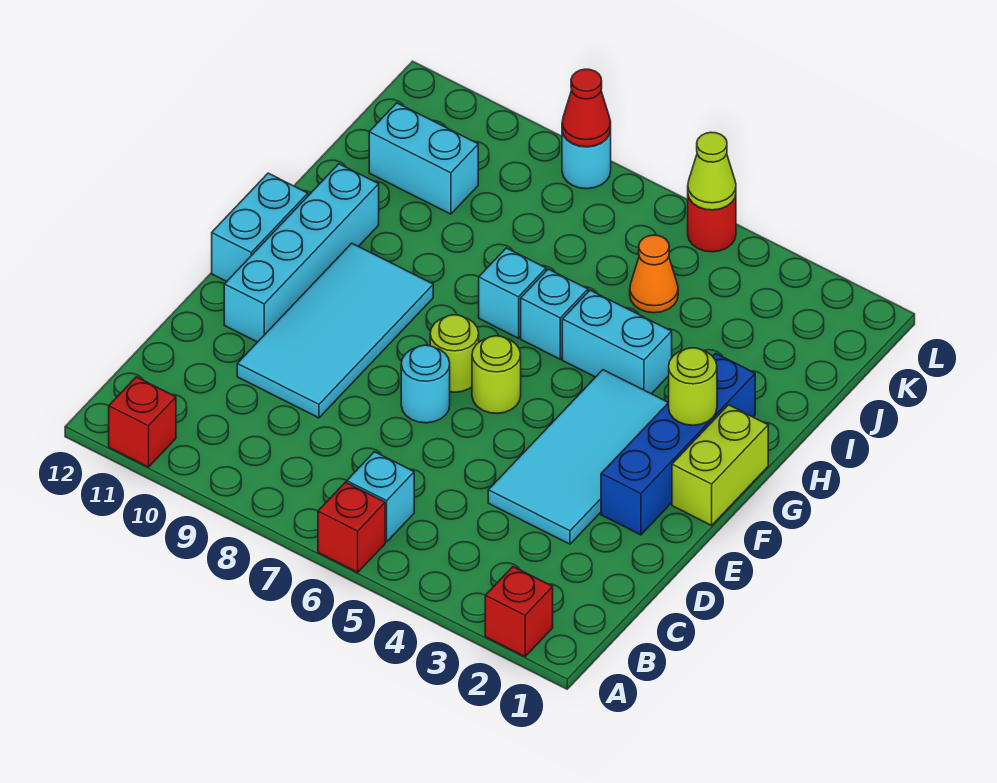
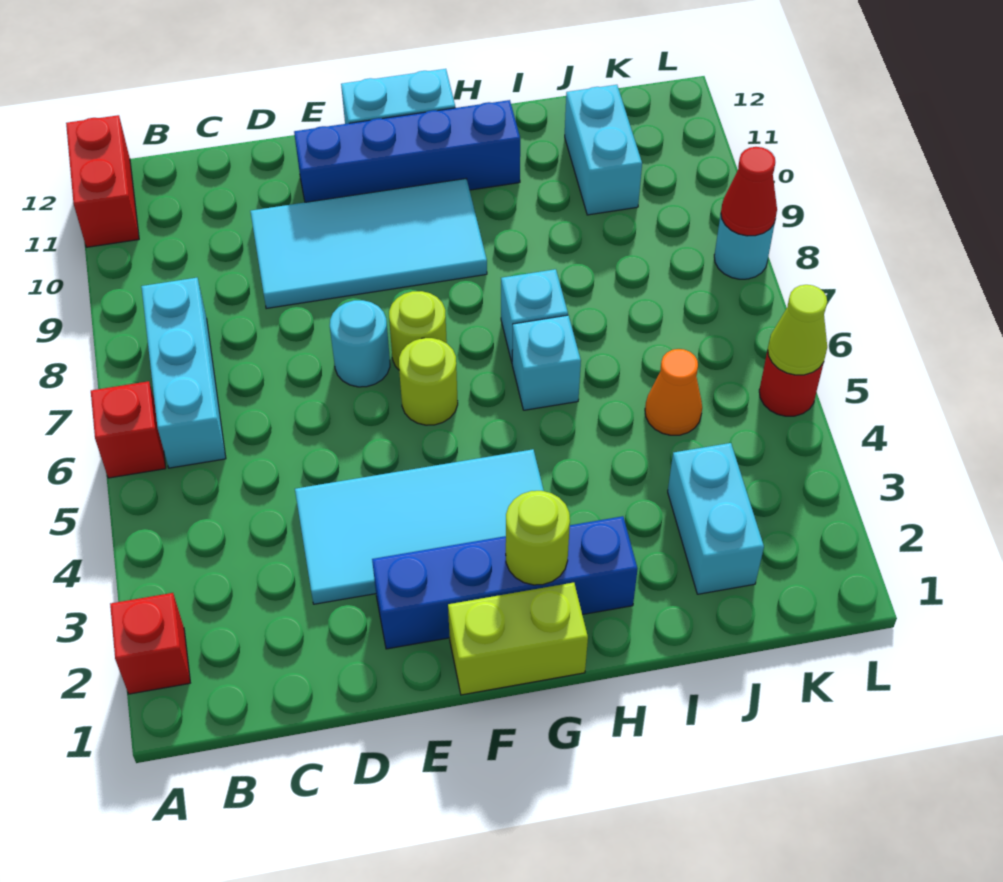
red brick A11 level 1 -> red brick A11:A12 level 1
cyan brick B6 level 1 -> cyan brick B6:B8 level 1
cyan brick E11:H11 level 1 -> blue brick E11:H11 level 1
cyan brick H4:H5 level 1 -> cyan brick J2:J3 level 1

